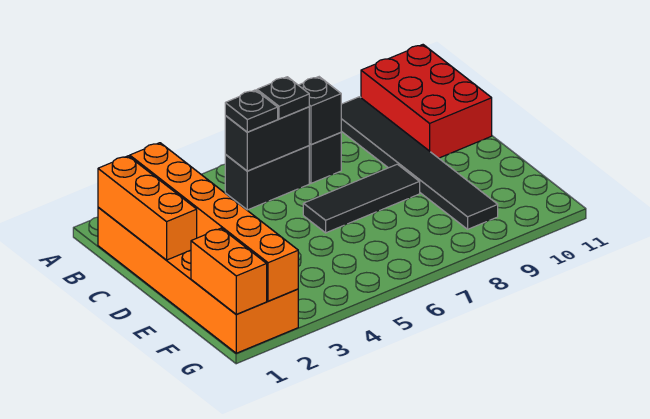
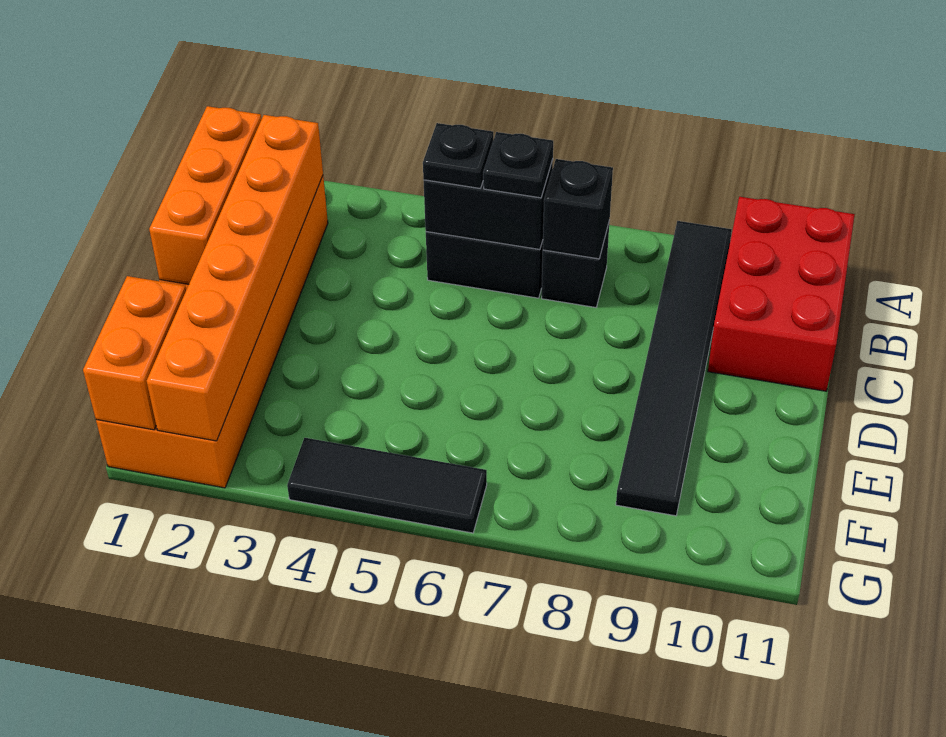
black tile D6:D8 level 1 -> black tile G4:G6 level 1

